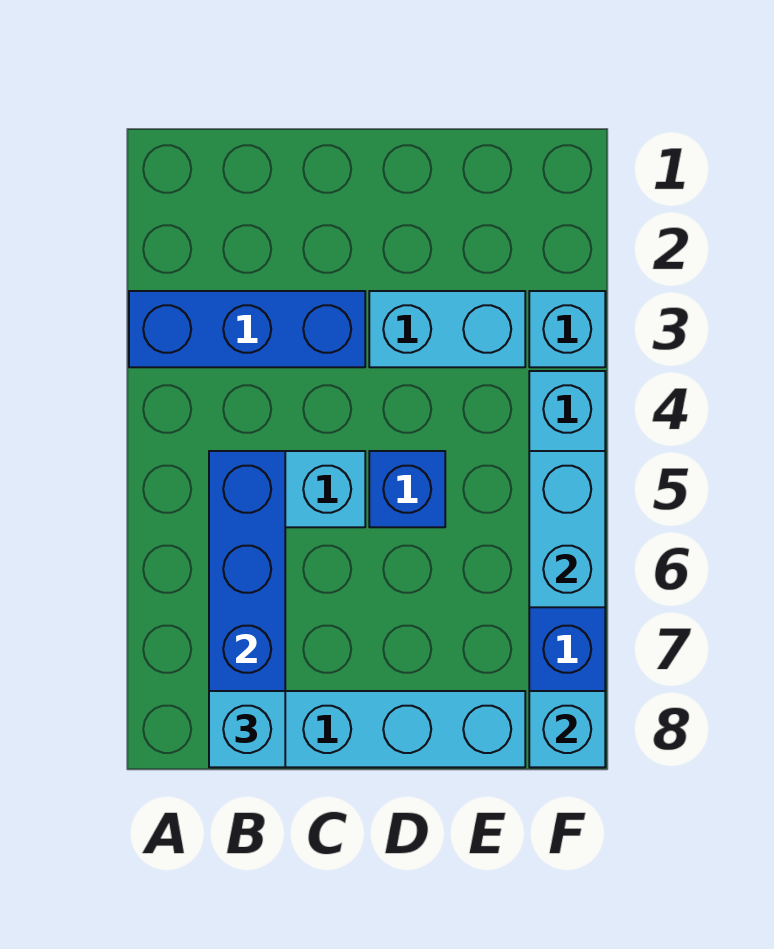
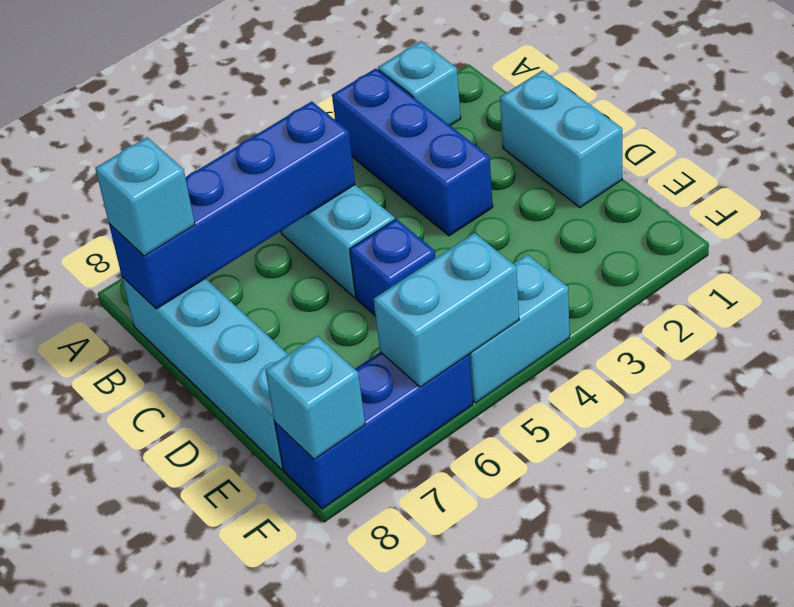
cyan brick D3:E3 level 1 -> cyan brick C1:D1 level 1
cyan brick F3 level 1 -> cyan brick A2 level 1

